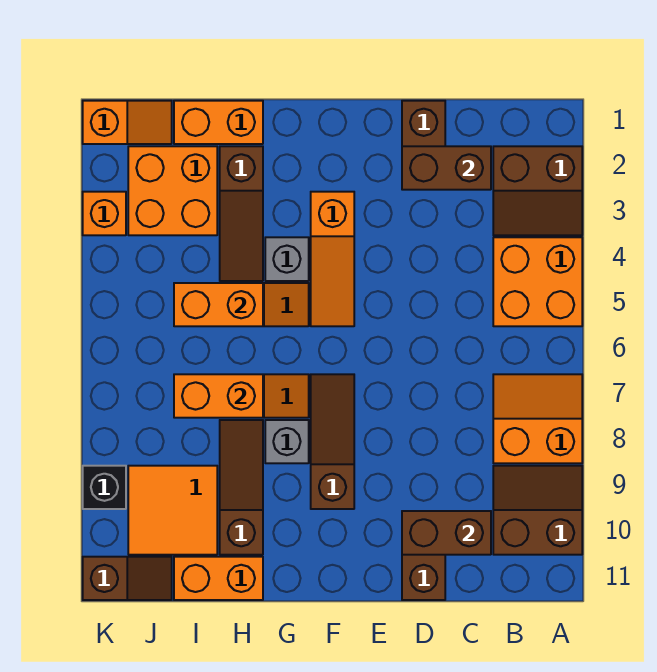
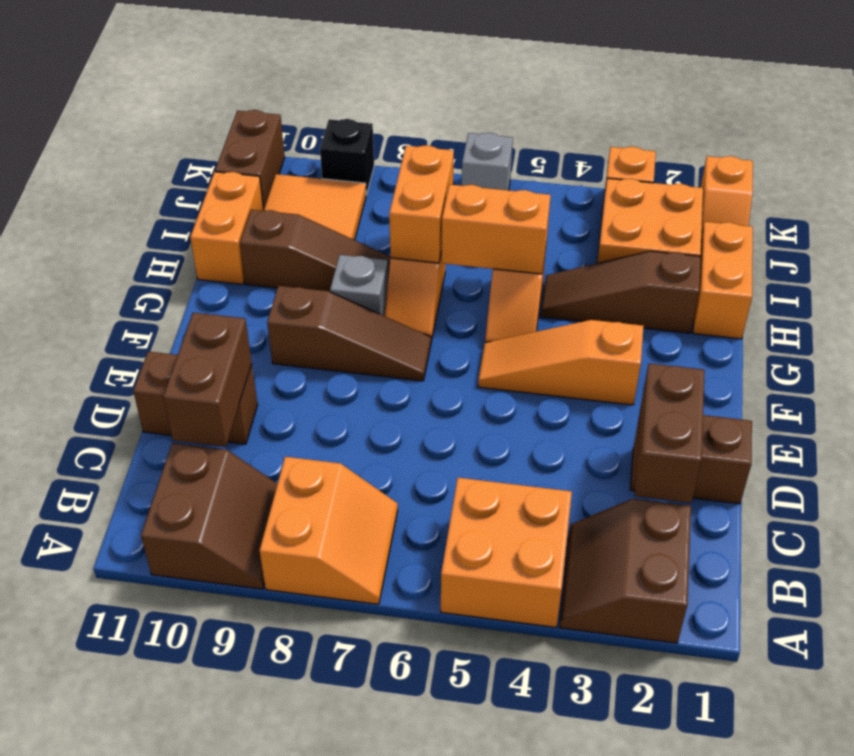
grey brick G4 level 1 -> grey brick K6 level 1
orange brick H5:I5 level 2 -> orange brick H5:H6 level 2
brown slope J11:K11 level 1 top K -> brown brick J11:K11 level 1

